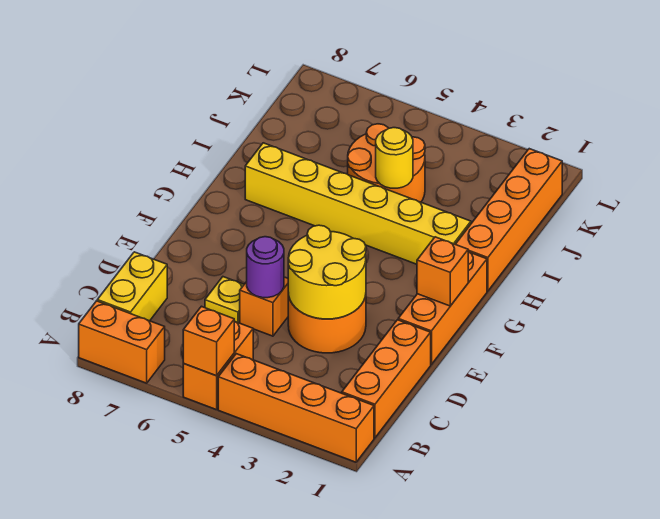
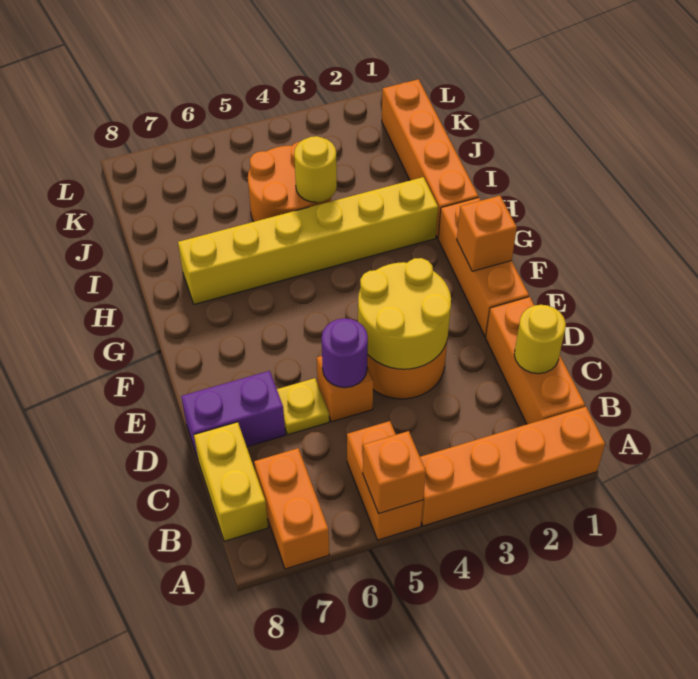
orange brick A7:A8 level 1 -> orange brick A7:B7 level 1
none -> yellow round brick C1 level 2
none -> purple brick D7:D8 level 1

